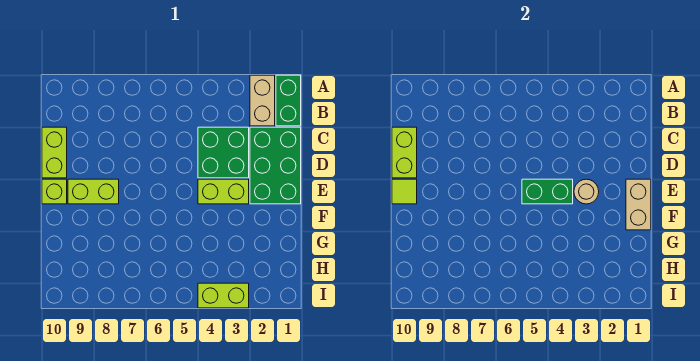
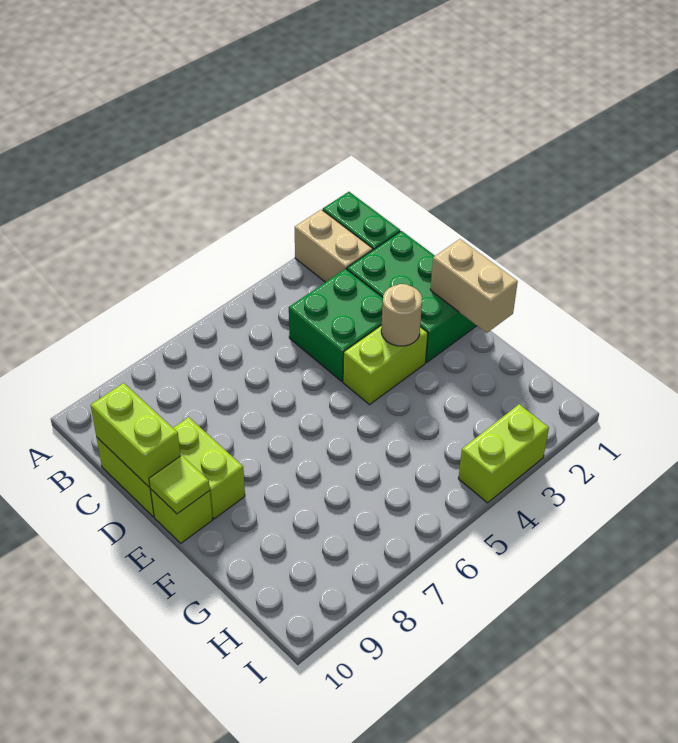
green brick E4:E5 level 2 -> none
lime brick E8:E9 level 1 -> lime brick D9:E9 level 1

